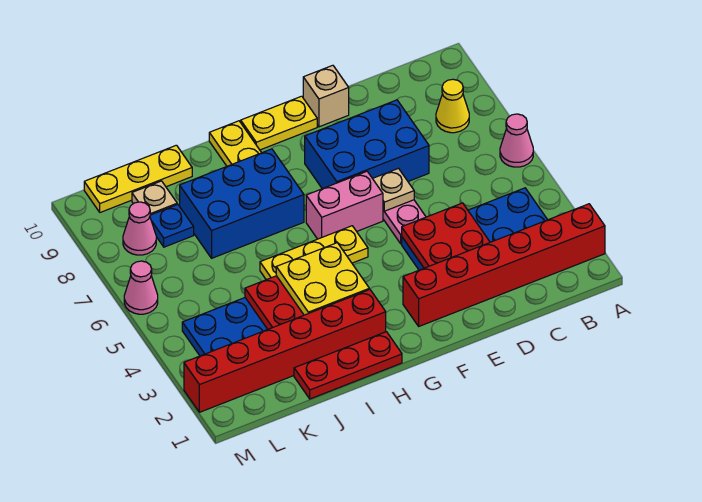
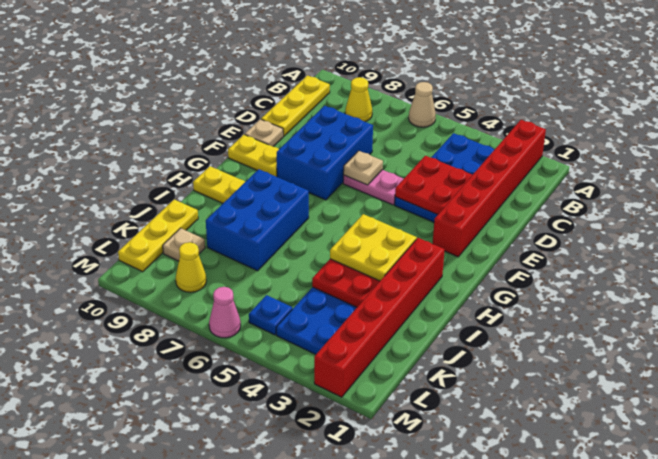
pink cone A6 level 1 -> tan cone A6 level 1
tan brick E10 level 1 -> tan plate E10 level 1
pink brick F6:G6 level 1 -> none
yellow plate F10:G10 level 1 -> yellow plate F9:F10 level 1
yellow plate G5:I5 level 1 -> yellow plate B10:D10 level 1
red plate H1:J1 level 1 -> none
blue plate K8 level 1 -> blue plate L5 level 1
pink cone L8 level 1 -> yellow cone L8 level 1

